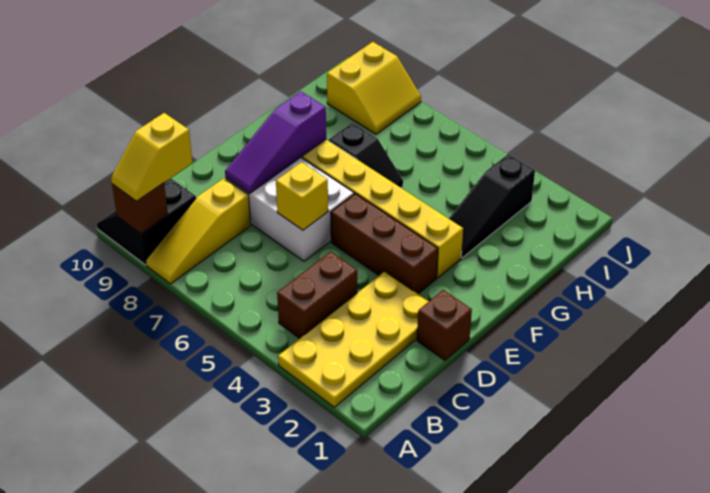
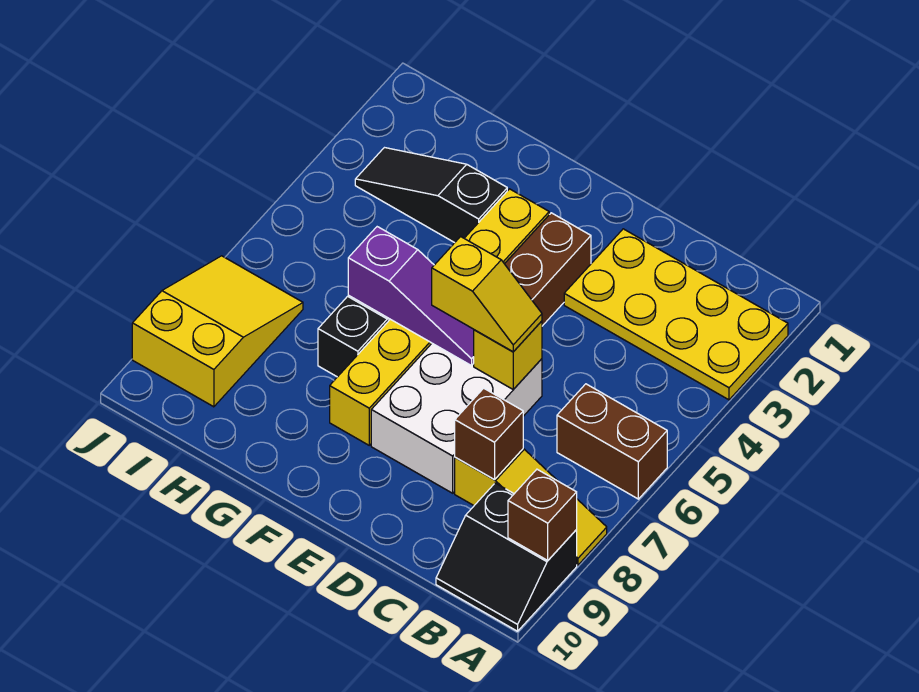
yellow slope A9:B9 level 3 top B -> yellow slope D6:E6 level 3 top E
brown brick B4:C4 level 1 -> brown brick A6:B6 level 1
brown brick D1 level 1 -> brown brick C8 level 2
purple slope D8:F8 level 2 top F -> purple slope E6:G6 level 2 top G
black slope G3:I3 level 1 top I -> black slope G3:I3 level 1 top G
yellow slope I8:J9 level 1 top 9 -> yellow slope I7:J9 level 1 top 9

